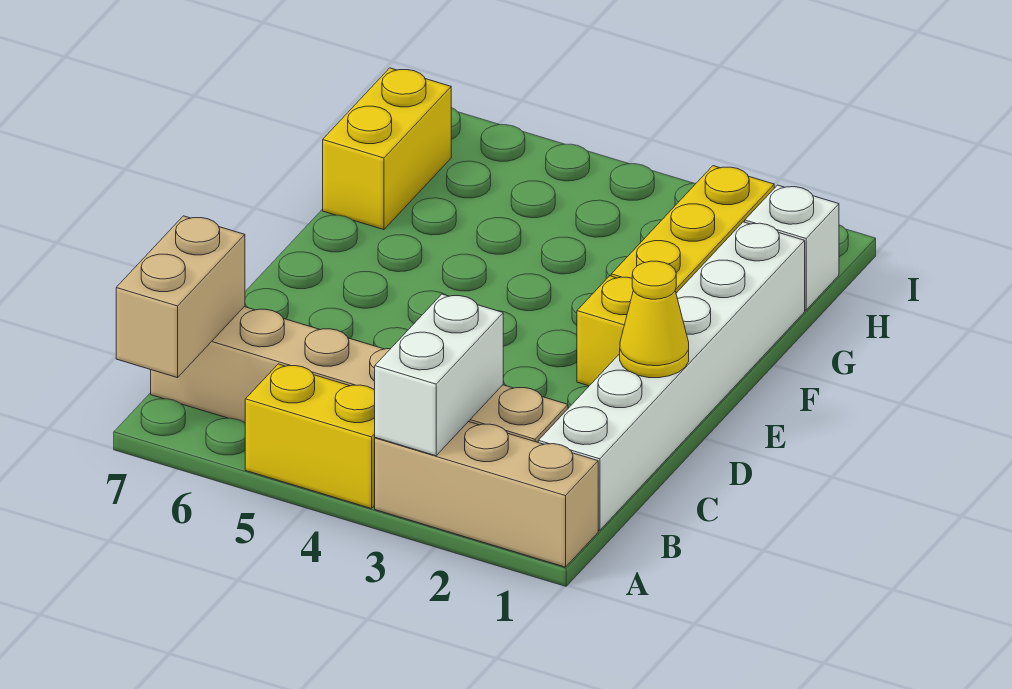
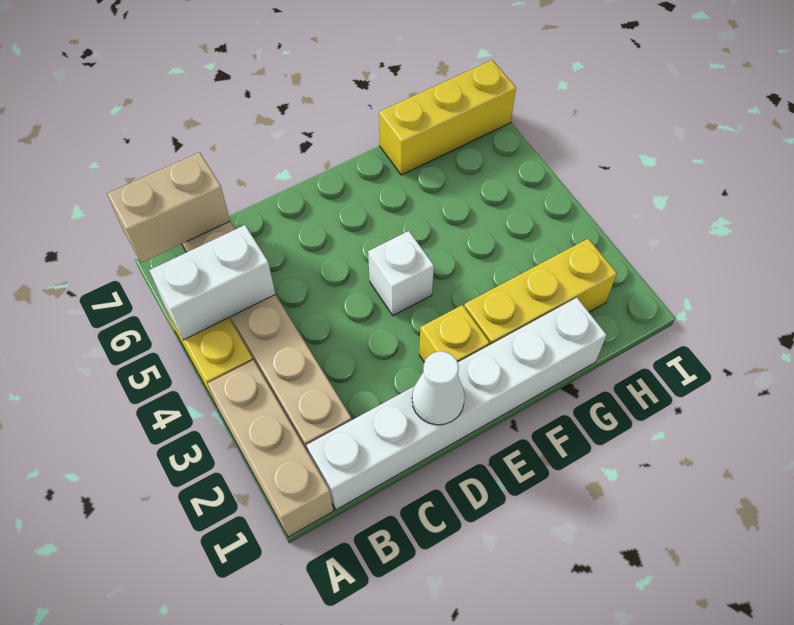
white brick A3:B3 level 2 -> white brick A5:B5 level 2
yellow cone D1 level 2 -> white cone D1 level 2
yellow brick G7:H7 level 1 -> yellow brick G7:I7 level 1
white brick H1 level 1 -> white brick E4 level 1

